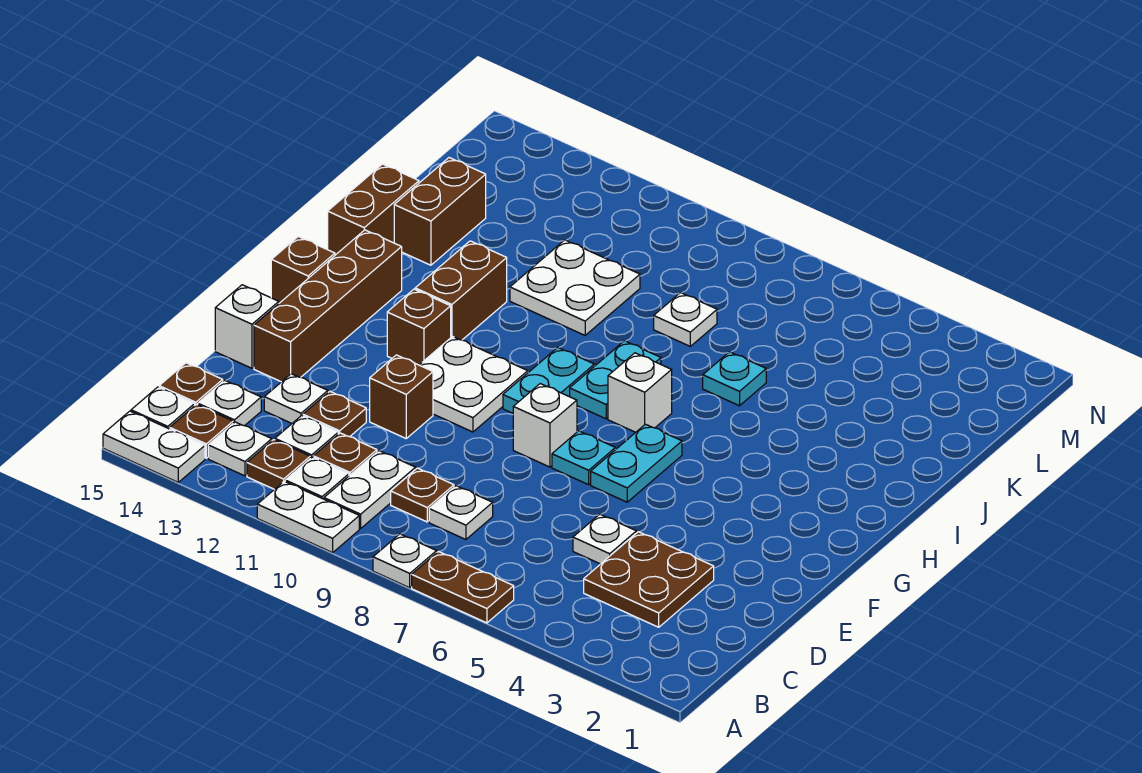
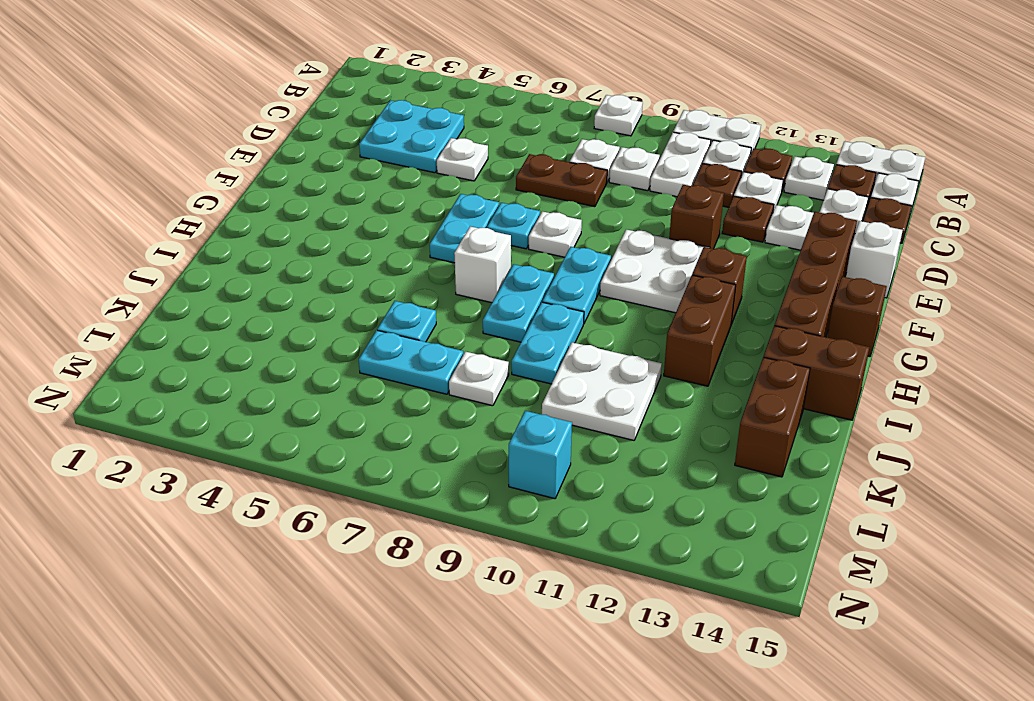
brown plate A6:A7 level 1 -> brown plate D7:D8 level 1
brown plate C3:D4 level 1 -> cyan plate C3:D4 level 1
brown plate C9 level 1 -> white plate C9 level 1
white brick F8 level 1 -> white plate F8 level 1
none -> cyan plate I9:J9 level 1
brown brick I15:J15 level 1 -> brown brick I14:I15 level 1
none -> cyan plate K6:K7 level 1
none -> cyan brick M10 level 1

